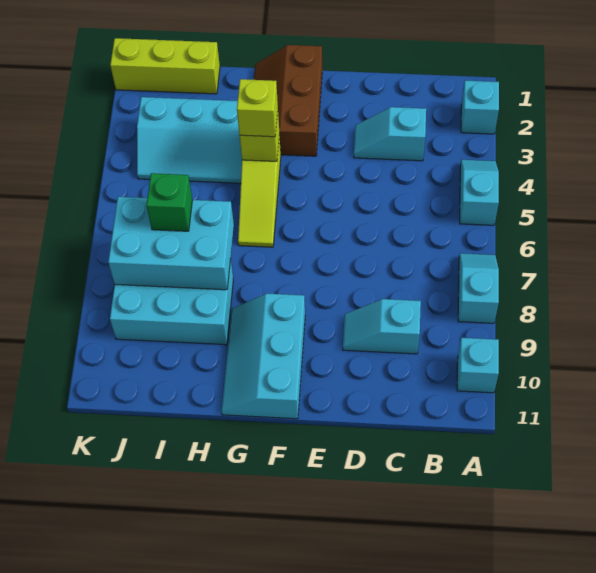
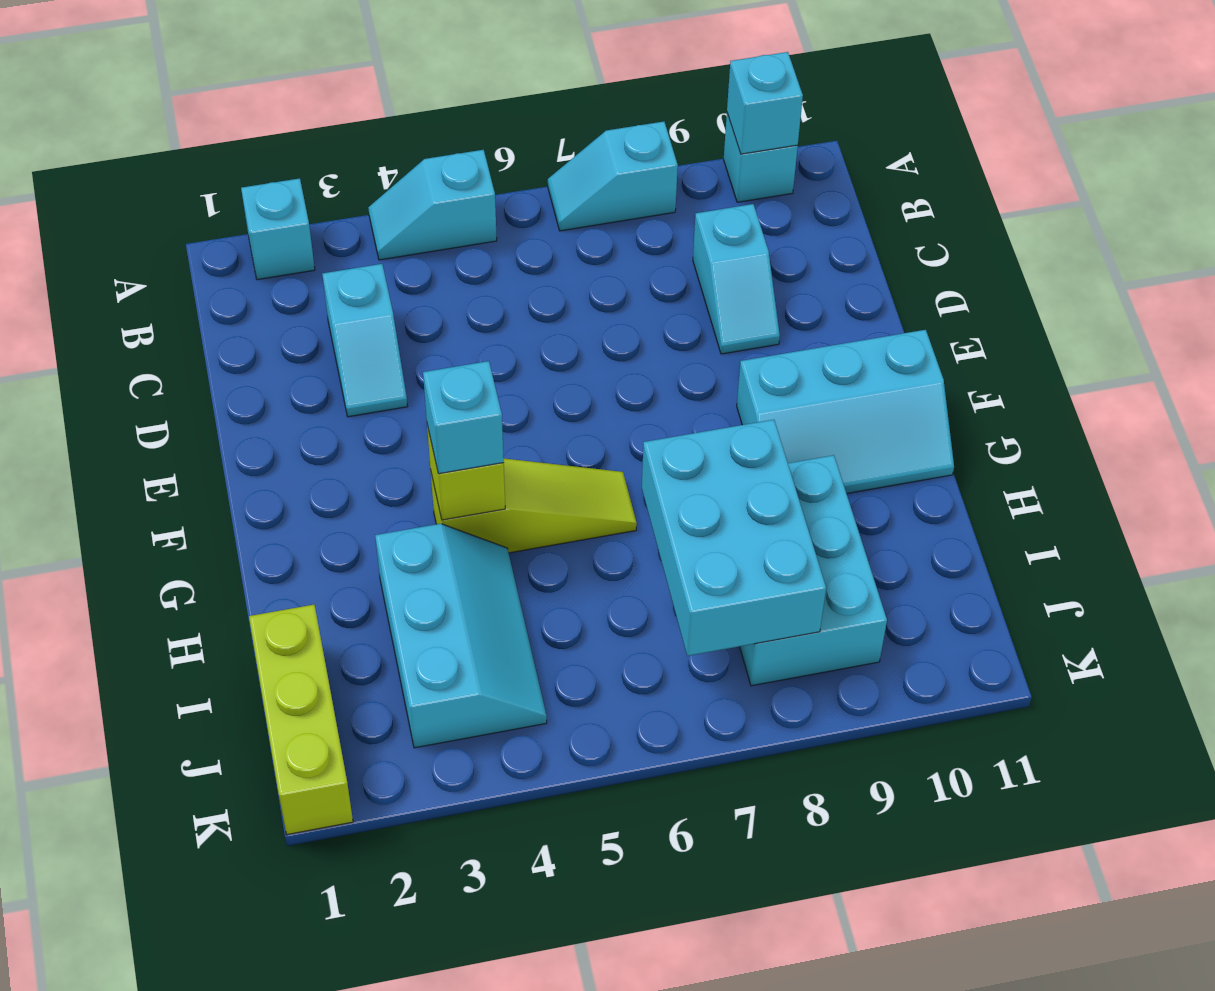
none -> cyan brick A10 level 2
brown slope F1:G3 level 1 top F -> none
lime brick G4 level 3 -> cyan brick G4 level 3
green brick I7 level 3 -> none

